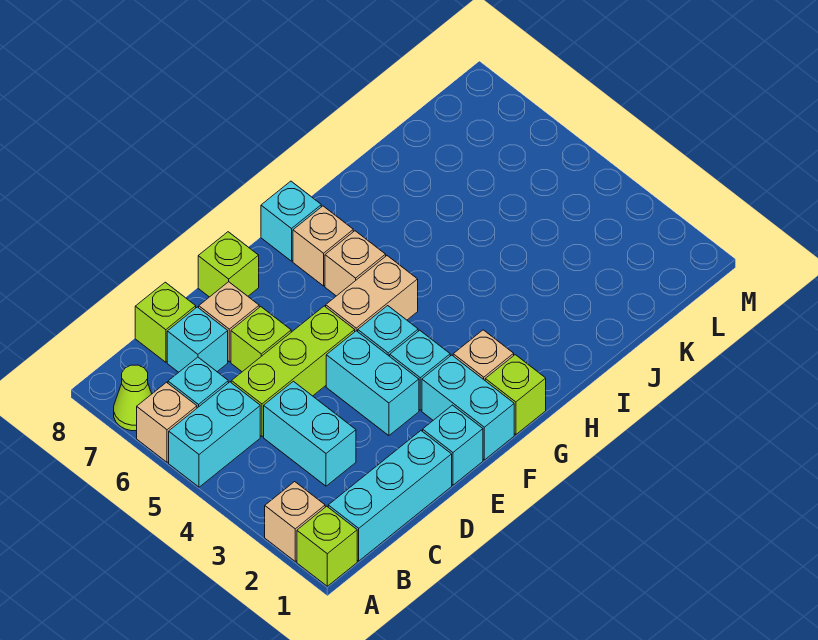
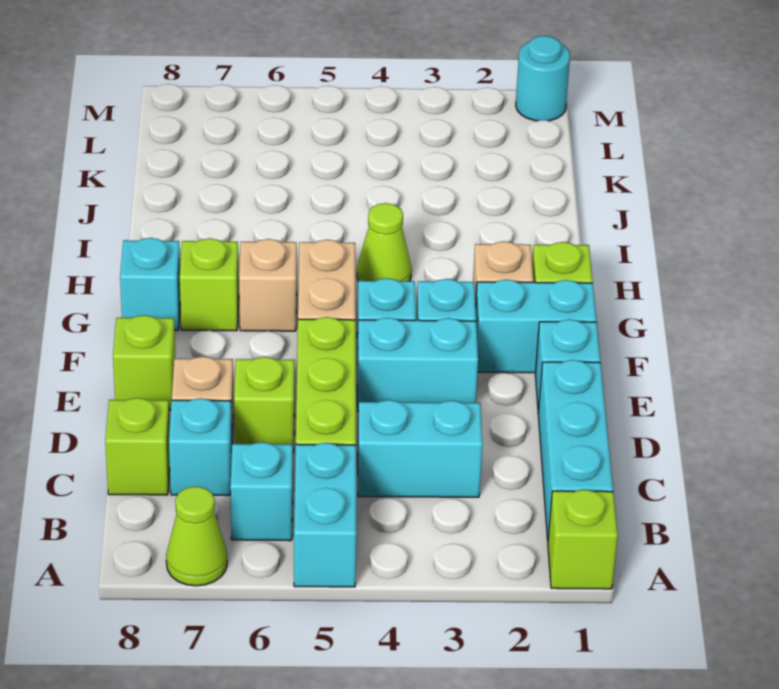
tan brick A2 level 1 -> none
tan brick A6 level 1 -> none
tan brick G7 level 1 -> lime brick G7 level 1
none -> lime cone H4 level 1
none -> cyan round brick M1 level 1

